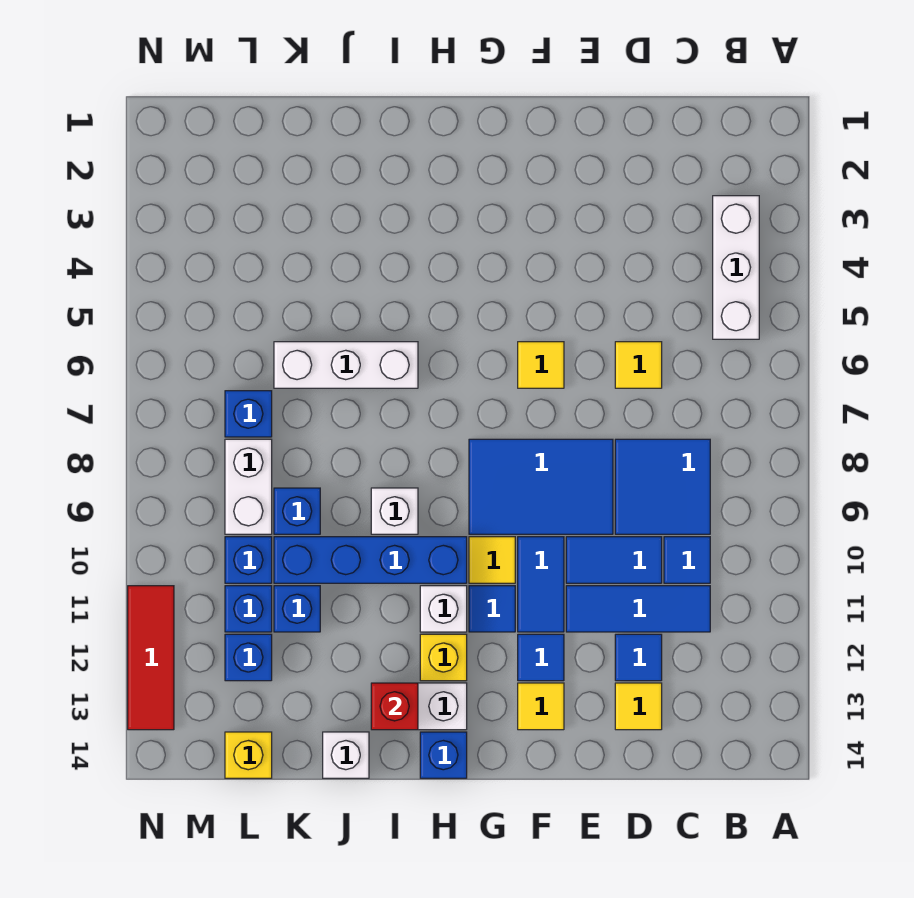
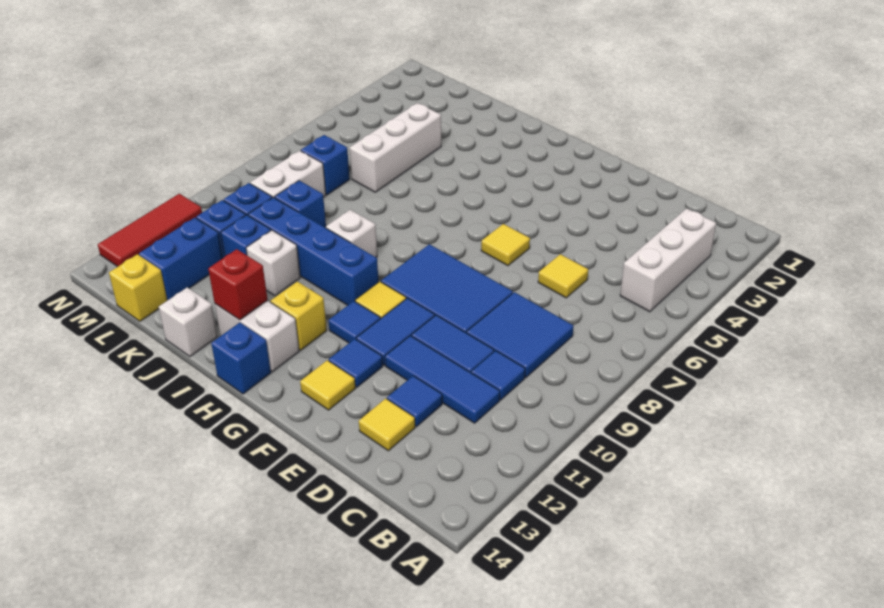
white brick H11 level 1 -> white brick J11 level 1
white brick I6:K6 level 1 -> white brick K4:K6 level 1
blue brick L12 level 1 -> blue brick L12:L13 level 1

